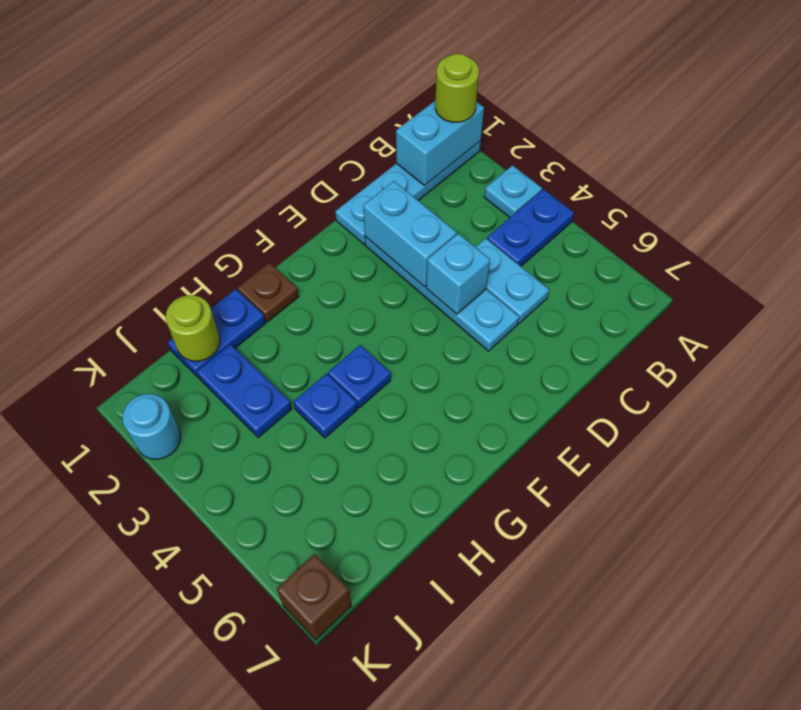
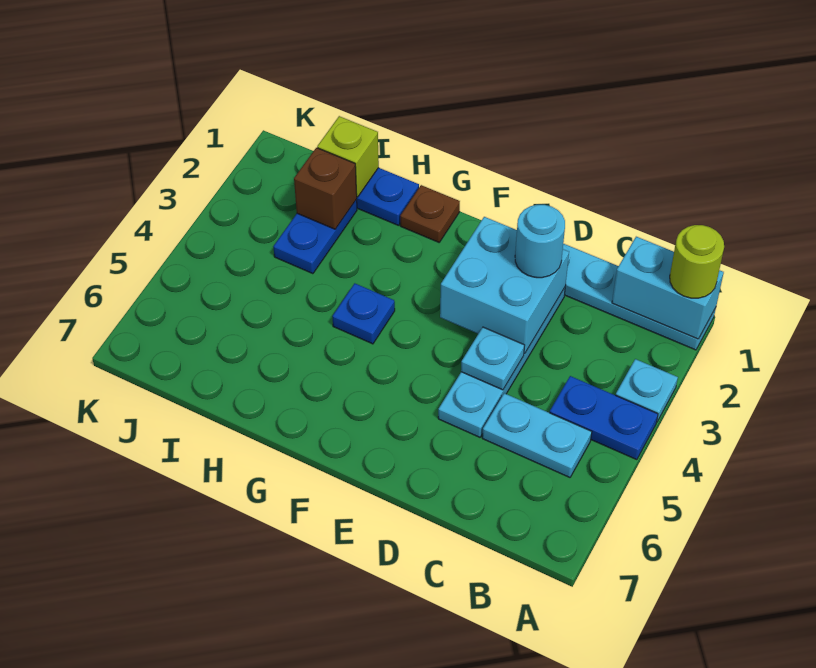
cyan plate C4:C5 level 1 -> cyan plate B5:C5 level 1
cyan brick D2:D3 level 2 -> cyan brick D2:E3 level 2
cyan brick D4 level 2 -> cyan plate D4 level 2
blue plate H4 level 1 -> none
lime round brick I1 level 2 -> lime brick I1 level 2
cyan round brick K2 level 1 -> cyan round brick D2 level 3
brown brick K7 level 1 -> brown brick I2 level 2

